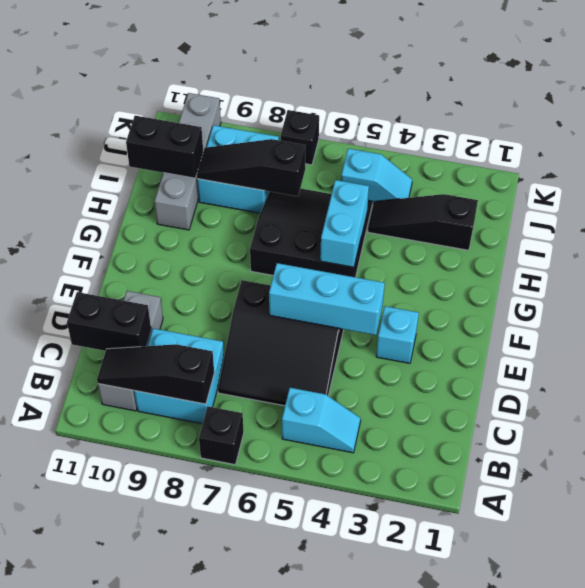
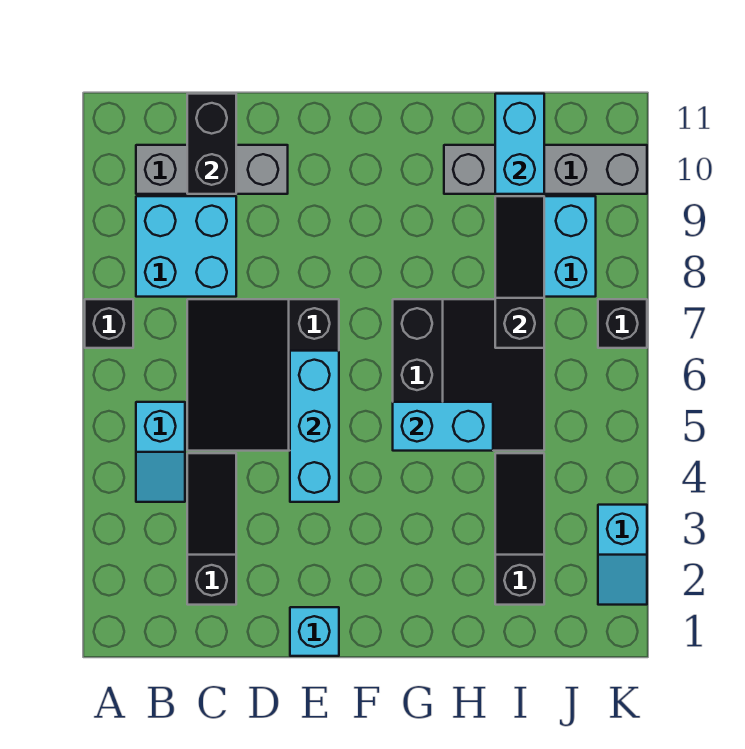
black slope B8:B10 level 2 top 8 -> black slope C2:C4 level 1 top 2
cyan brick E3 level 1 -> cyan brick E1 level 1
black brick I10:I11 level 2 -> cyan brick I10:I11 level 2
cyan slope J4:J5 level 1 top 5 -> cyan slope K2:K3 level 1 top 3

